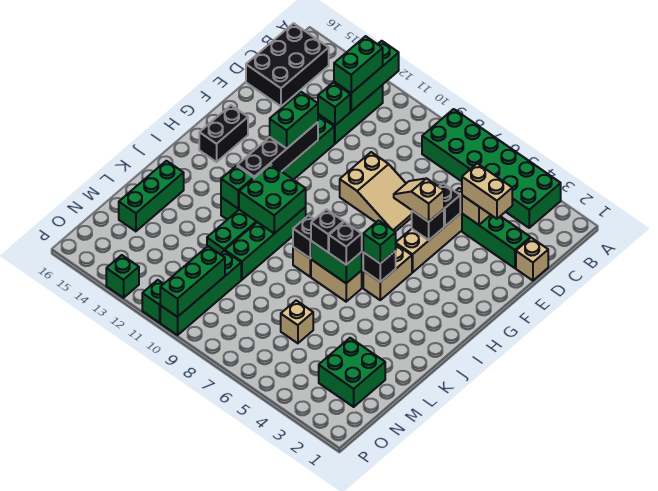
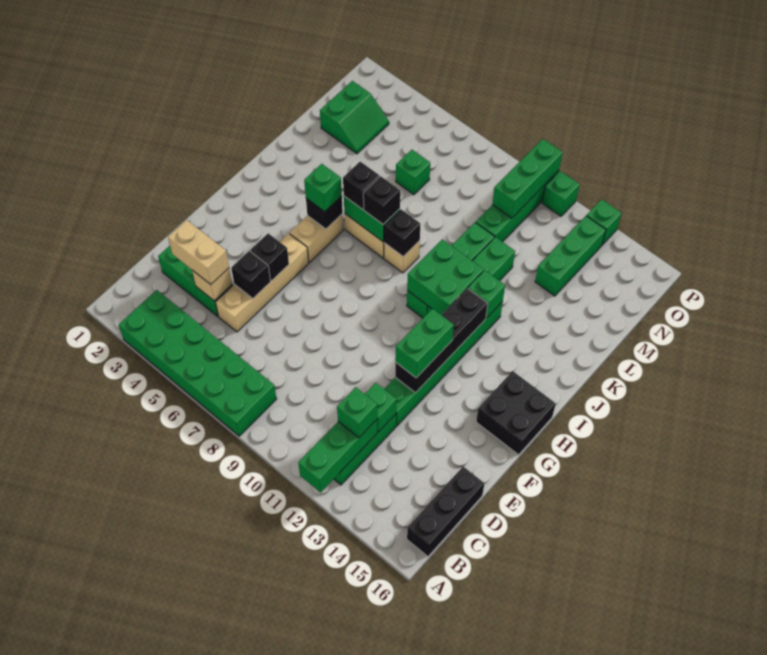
green brick B12:C12 level 3 -> green brick C12 level 3
black brick B15:D16 level 1 -> black brick B16:D16 level 1
tan brick D1 level 1 -> none
tan slope E7:F9 level 1 top 9 -> none
tan slope F5:F6 level 3 top 5 -> none
black brick G15:H15 level 1 -> black brick G15:H16 level 1
green brick K15:M15 level 1 -> green brick M13:O13 level 1
green brick M2:N3 level 1 -> green slope M2:N3 level 1 top 2
tan brick M6 level 1 -> green brick M6 level 1

